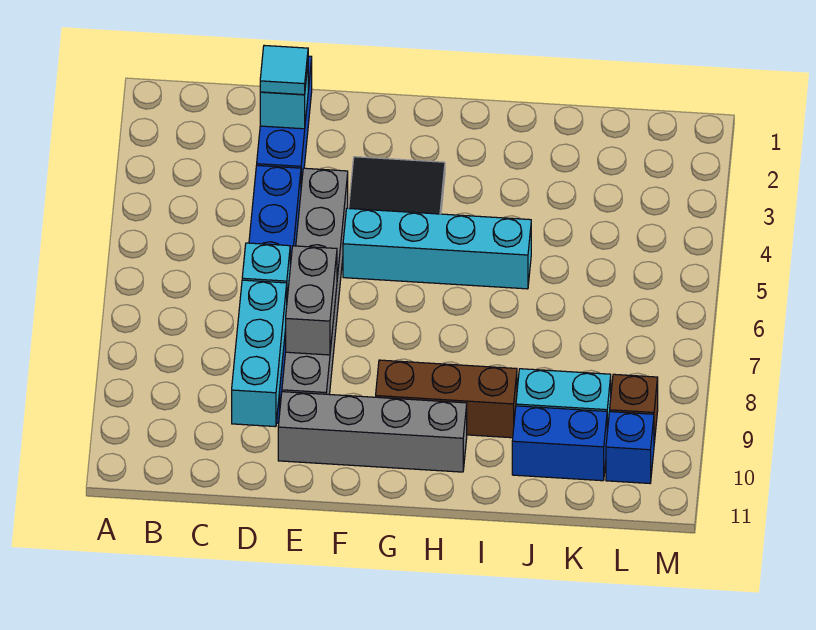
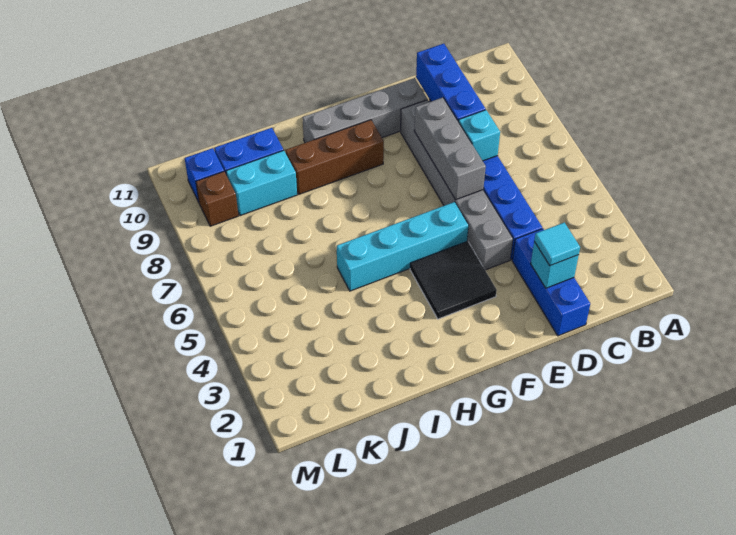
cyan brick D8:D10 level 2 -> blue brick D8:D10 level 2
grey brick E7:E8 level 2 -> grey brick E6:E8 level 2

